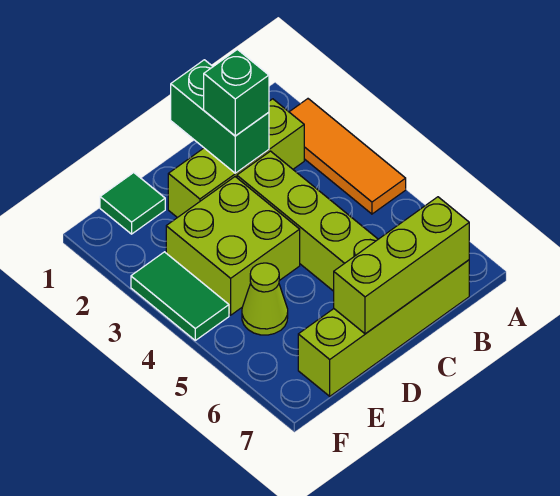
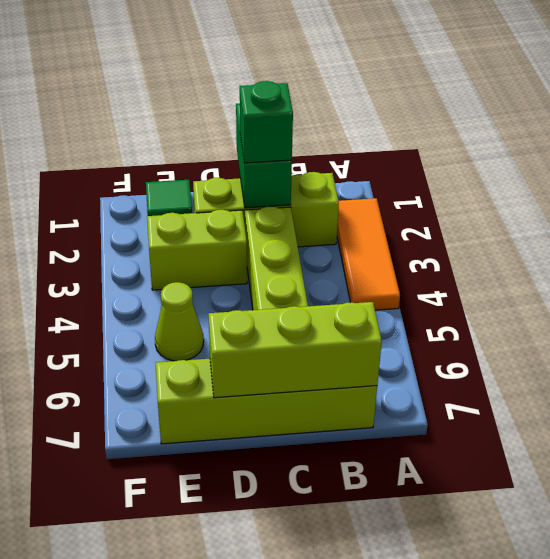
lime brick D3:E4 level 1 -> lime brick D3:E3 level 1
green tile F3:F4 level 1 -> none

